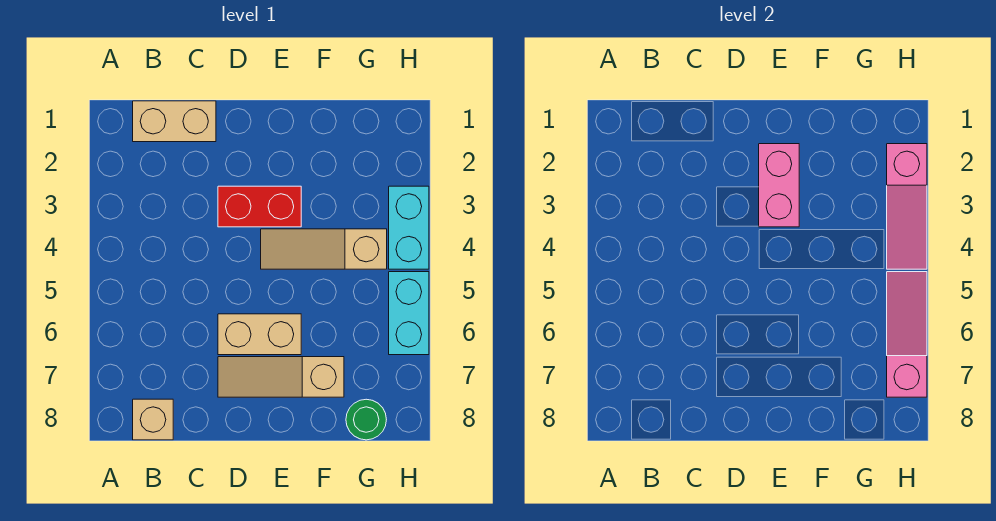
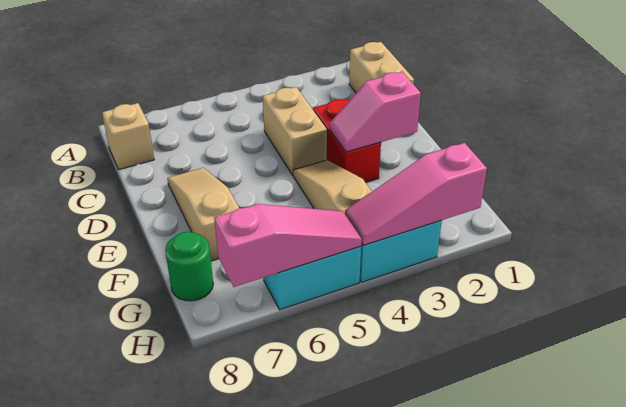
tan brick D6:E6 level 1 -> tan brick C4:D4 level 1
pink brick E2:E3 level 2 -> pink slope E2:E3 level 2 top 2

